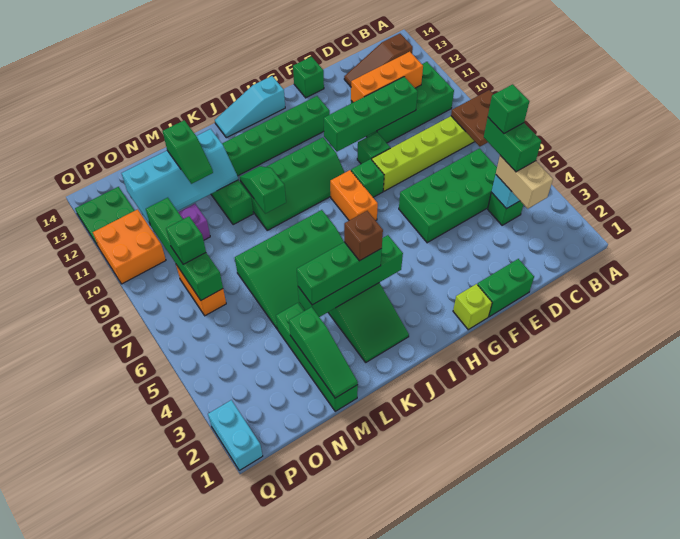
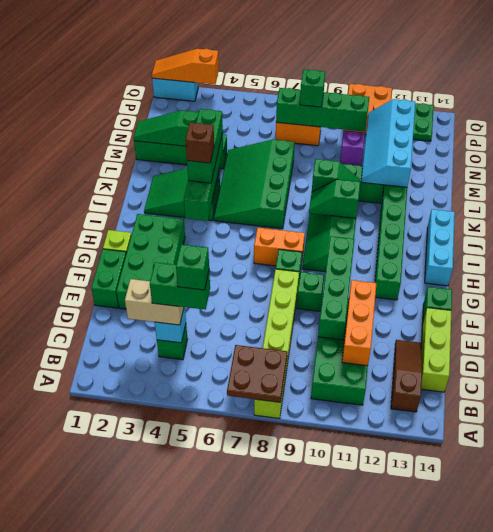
green brick C5:F6 level 1 -> green brick E2:H3 level 1
none -> lime brick C14:E14 level 1
cyan slope H14:J14 level 1 top H -> cyan brick H14:J14 level 1
green slope M11:M12 level 3 top 12 -> green slope J9:J10 level 2 top 10
none -> orange slope Q1:Q3 level 2 top 3

